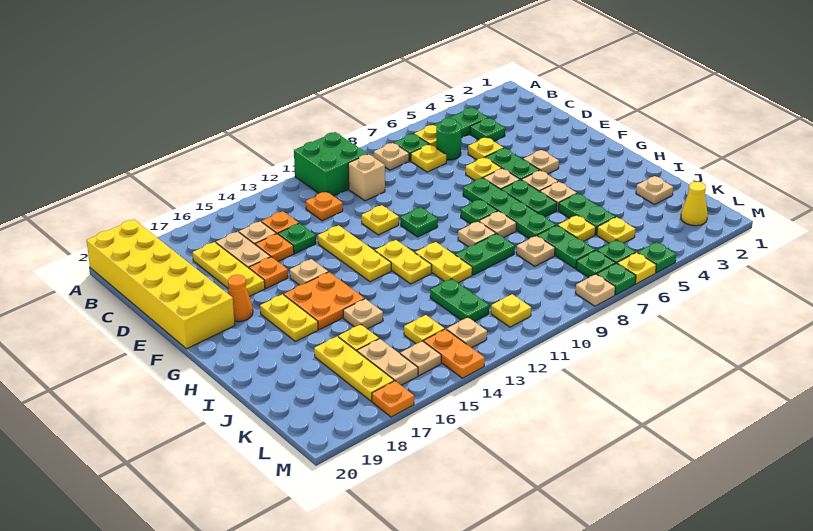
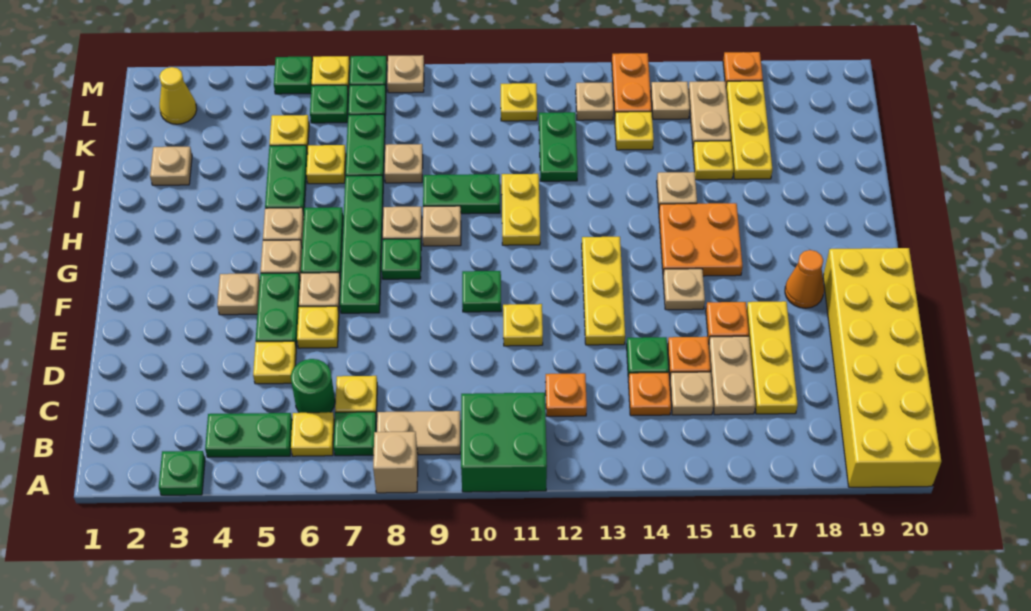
tan plate B8 level 1 -> tan plate B8:B9 level 1
green plate C4 level 1 -> green plate A3 level 1
tan brick C10 level 1 -> tan brick A8 level 1
yellow plate G12:H12 level 1 -> none
yellow plate G17:H17 level 1 -> none

